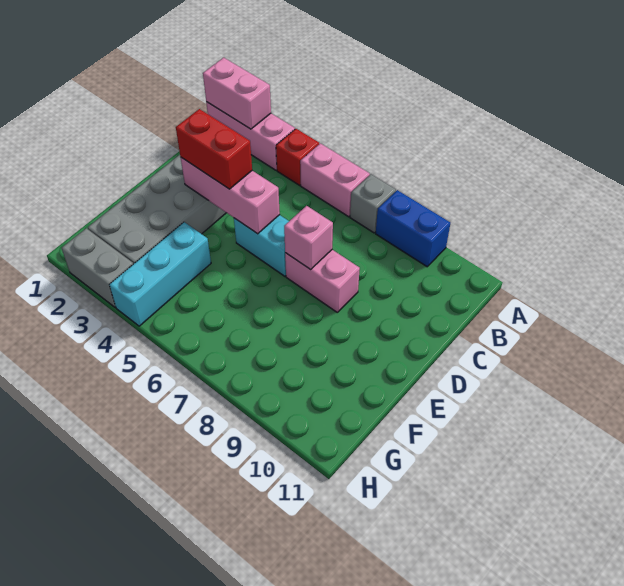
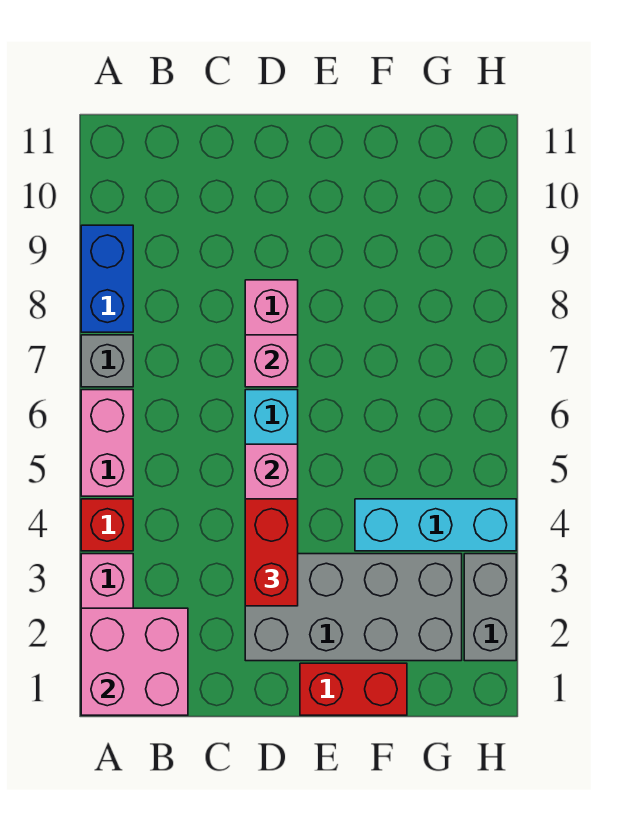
pink brick A1:A2 level 2 -> pink brick A1:B2 level 2
none -> red brick E1:F1 level 1

